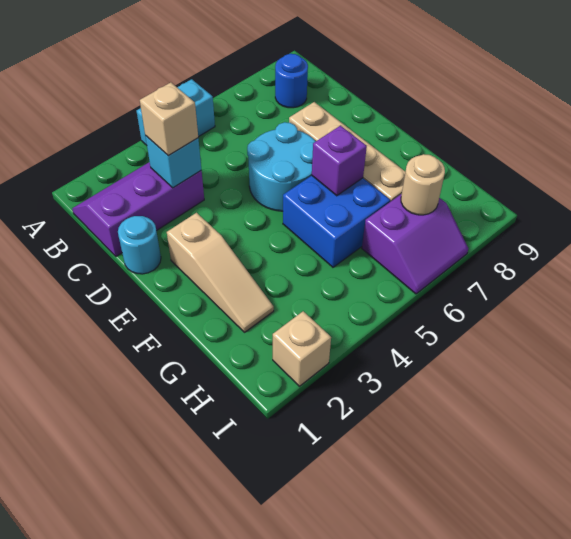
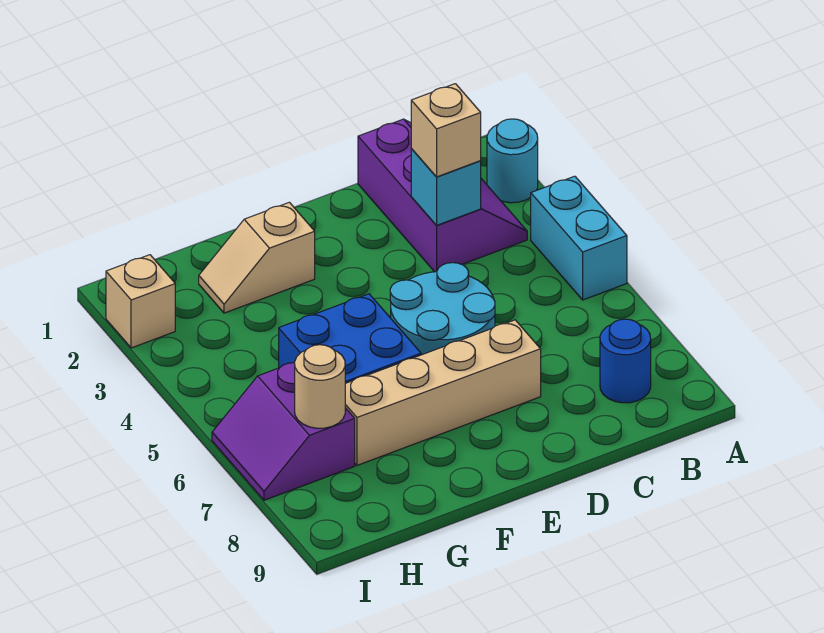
cyan round brick D1 level 1 -> cyan round brick A2 level 1
tan slope E2:G2 level 1 top E -> tan slope F2:G2 level 1 top F
purple brick F6 level 2 -> none

